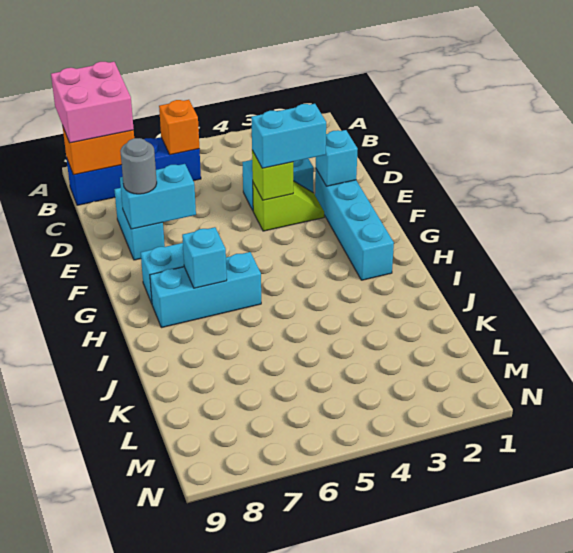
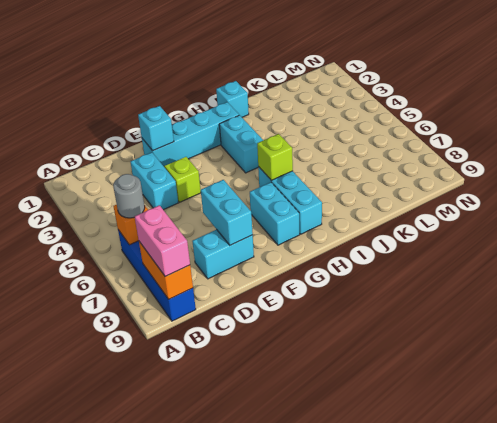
pink brick A8:B9 level 3 -> pink brick B8:B9 level 3
cyan brick E3:E4 level 3 -> cyan brick H3:H4 level 1
lime brick E4 level 2 -> lime brick H6 level 2
grey round brick E8 level 3 -> grey round brick B6 level 3
cyan brick H7 level 2 -> cyan brick I1 level 1

